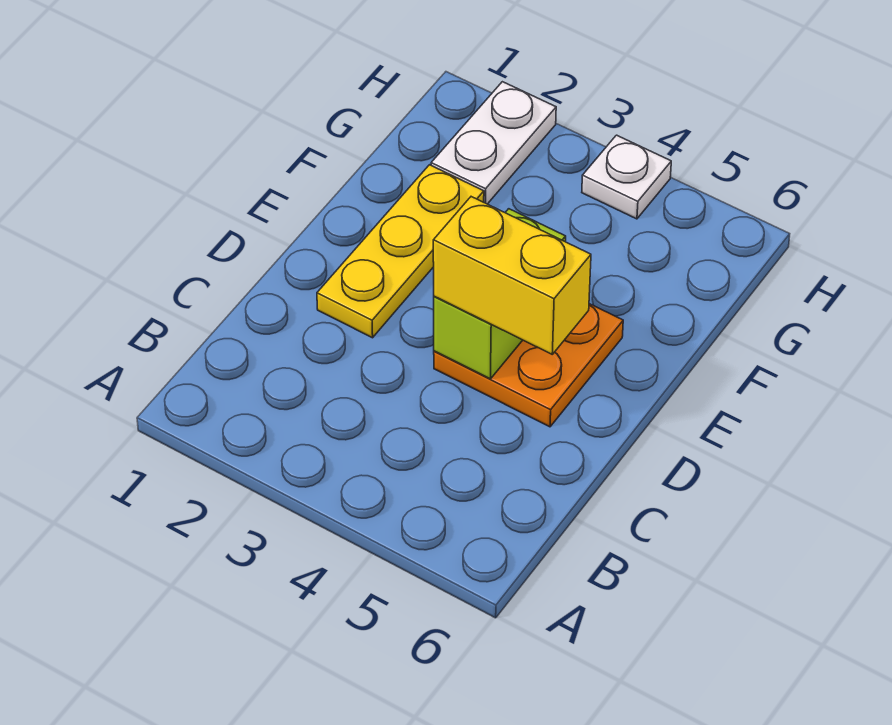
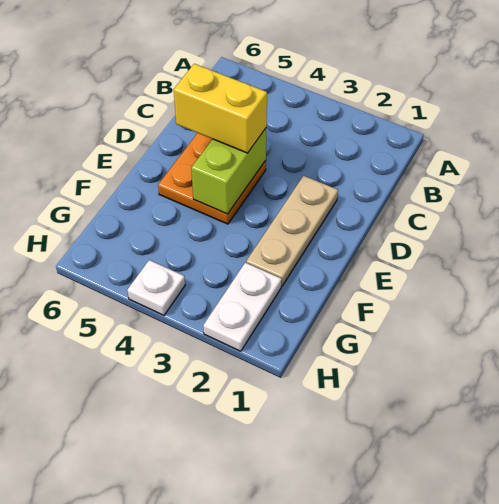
yellow plate D2:F2 level 1 -> tan plate D2:F2 level 1

